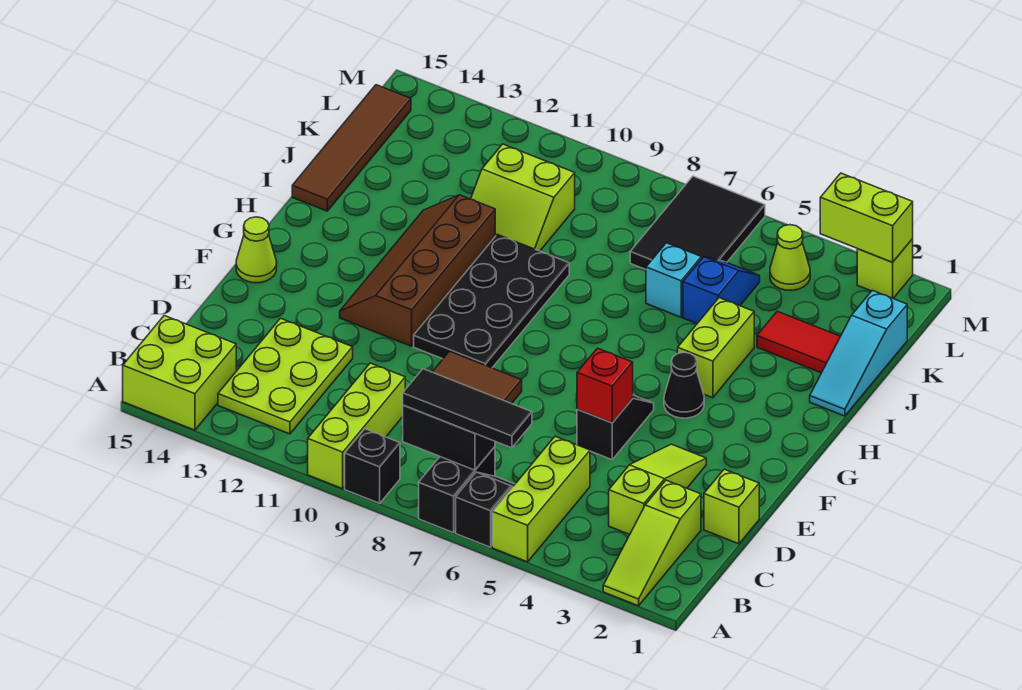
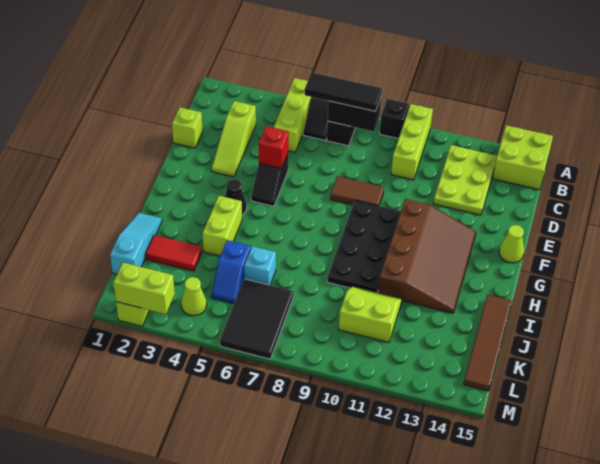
lime slope A2:C2 level 1 top C -> none
brown slope F11:I12 level 1 top 11 -> brown slope F11:I13 level 1 top 11

